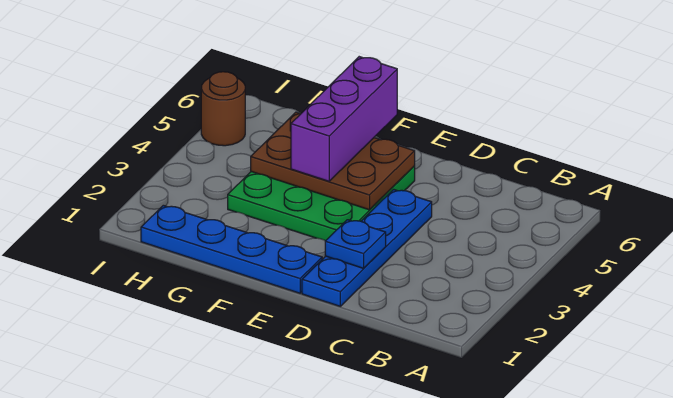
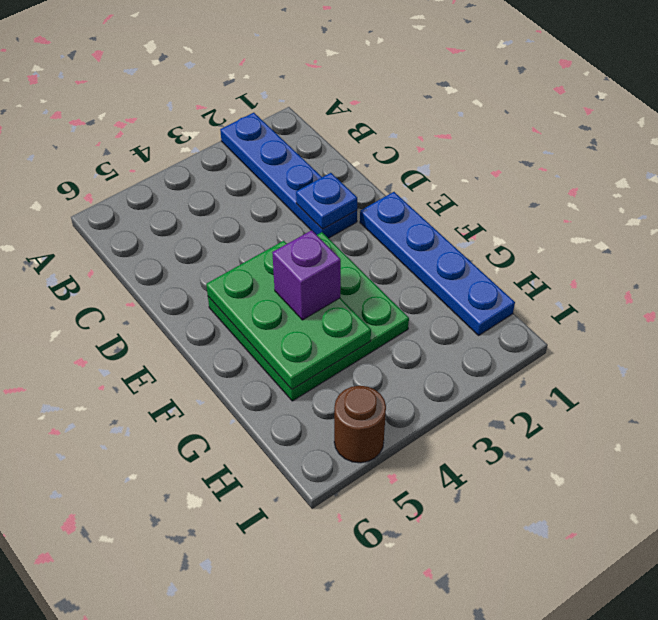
blue plate D1:D4 level 1 -> blue plate A2:D2 level 1
brown plate E4:G5 level 2 -> green plate E4:G5 level 2
purple brick F4:F6 level 3 -> purple brick F4 level 3

